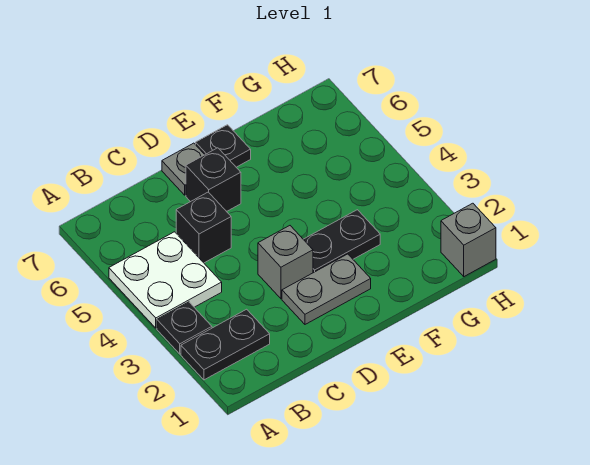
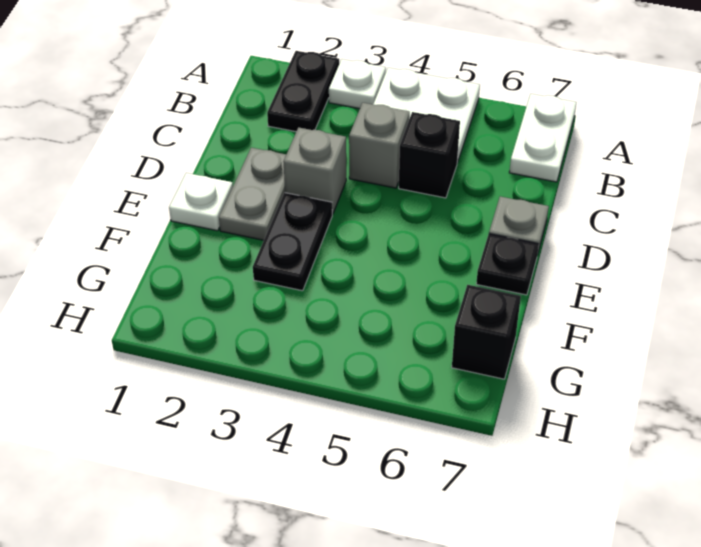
black plate A3 level 1 -> white plate A3 level 1
none -> white plate A7:B7 level 1
black brick D6 level 1 -> black brick G7 level 1
none -> white plate E1 level 1
grey brick H1 level 1 -> grey brick C4 level 1

